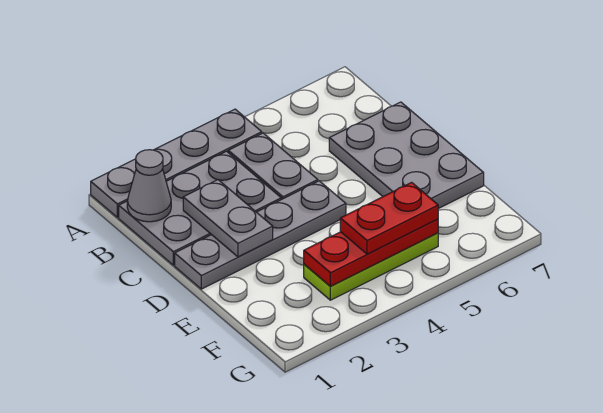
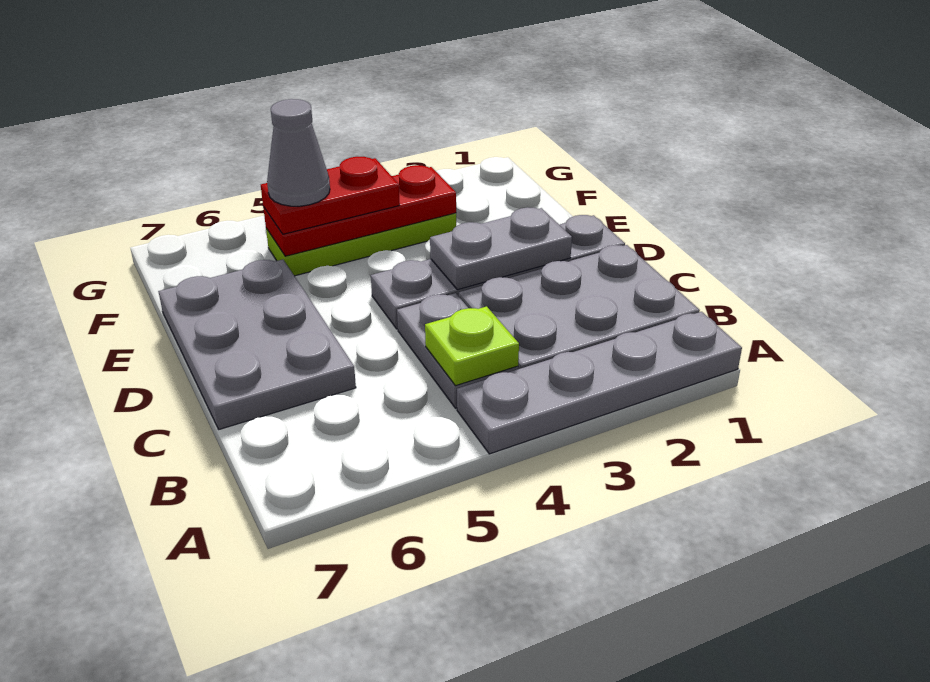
grey cone B1 level 2 -> grey cone F5 level 4
none -> lime plate B4 level 2
grey plate C2:D2 level 2 -> grey plate D2:D3 level 2

